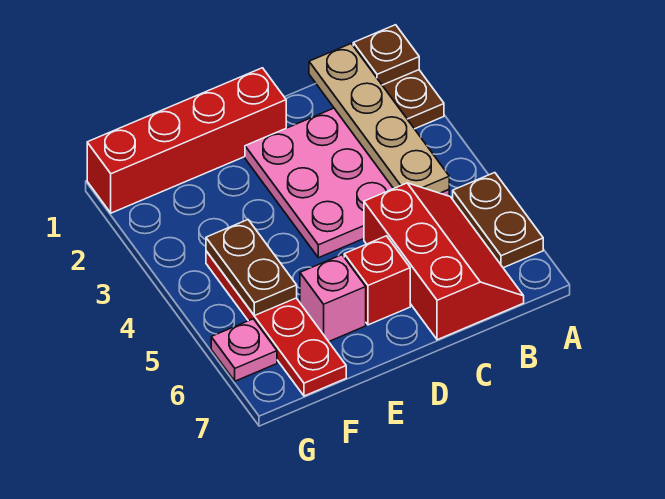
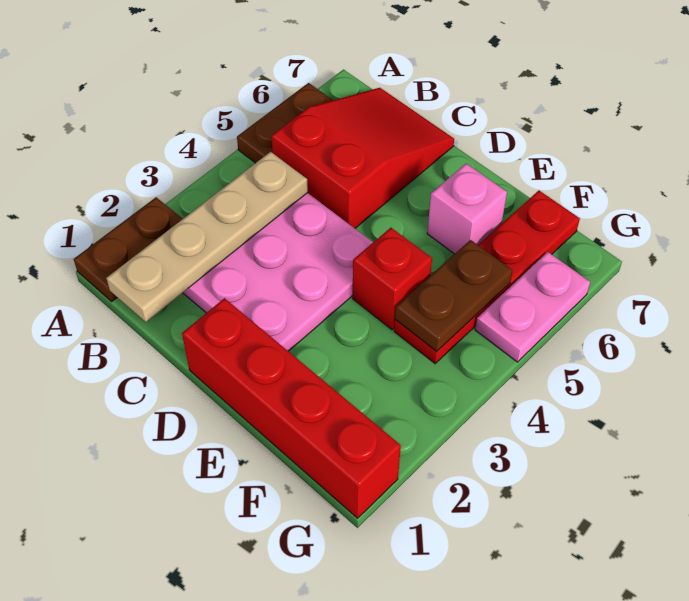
brown plate A1 level 2 -> none
red slope B5:C7 level 1 top C -> red slope B5:C7 level 1 top 5
red brick D6 level 1 -> red brick E4 level 1
pink plate G6 level 1 -> pink plate G5:G6 level 1

